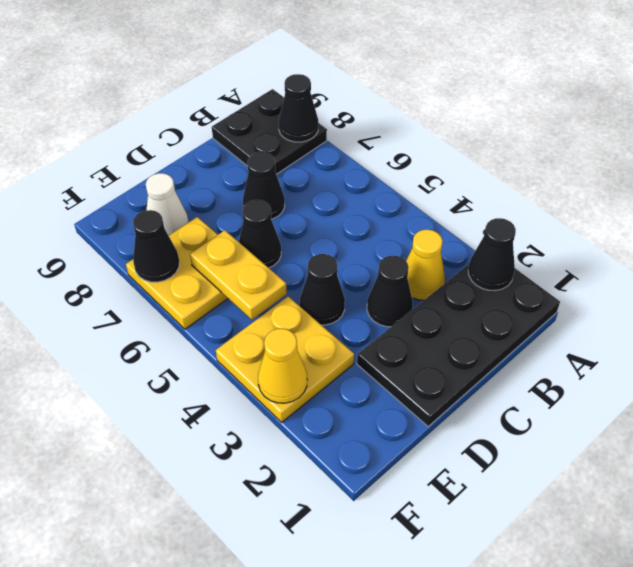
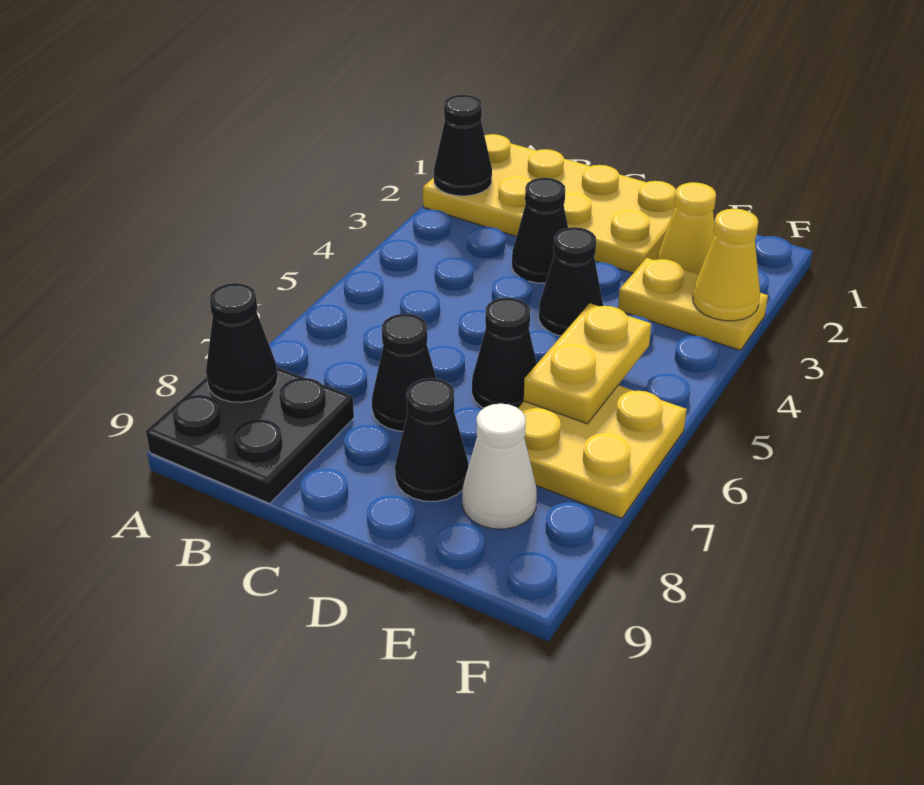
black plate A1:D2 level 1 -> yellow plate A1:D2 level 1
yellow cone B3 level 1 -> yellow cone E2 level 1
yellow plate E3:F4 level 1 -> yellow plate E3:F3 level 1
black cone F7 level 2 -> black cone D8 level 1

